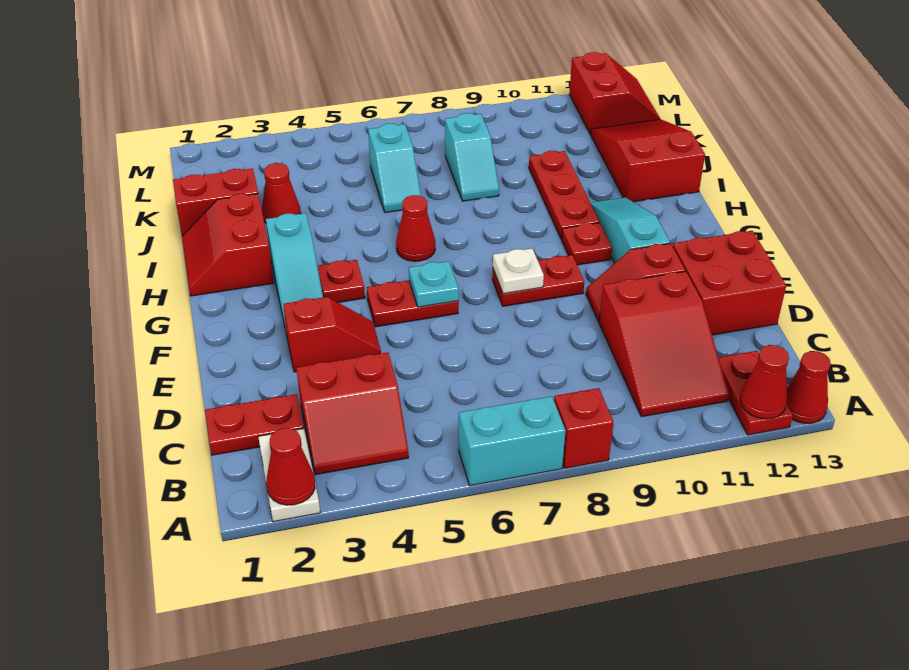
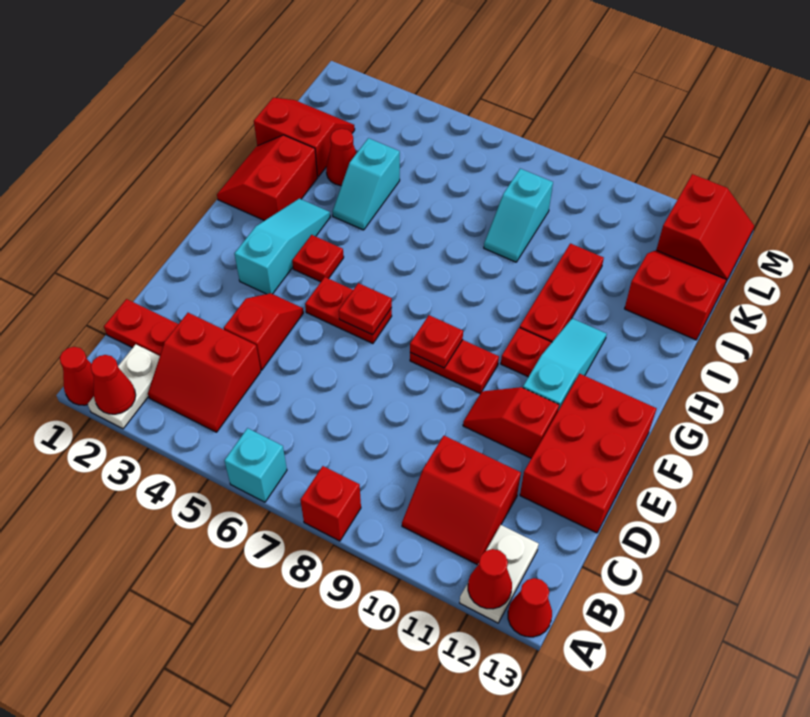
cyan brick A6:A7 level 1 -> cyan brick A6 level 1
red plate A12:B12 level 1 -> white plate A12:B12 level 1
red slope B10:D11 level 1 top D -> red slope B10:C11 level 1 top C
red brick D12:E13 level 1 -> red brick D12:F13 level 1
red slope E3:E4 level 1 top 3 -> red slope D4:E4 level 1 top D
cyan slope F3:H3 level 1 top H -> cyan slope F3:H3 level 1 top F
cyan plate F6 level 2 -> red plate F6 level 2
white plate F8 level 2 -> red plate F8 level 2
red cone H6 level 1 -> red cone A1 level 1
red slope I12:K13 level 1 top I -> red slope J12:K13 level 1 top J
cyan slope J6:K6 level 1 top K -> cyan slope I4:J4 level 1 top J

